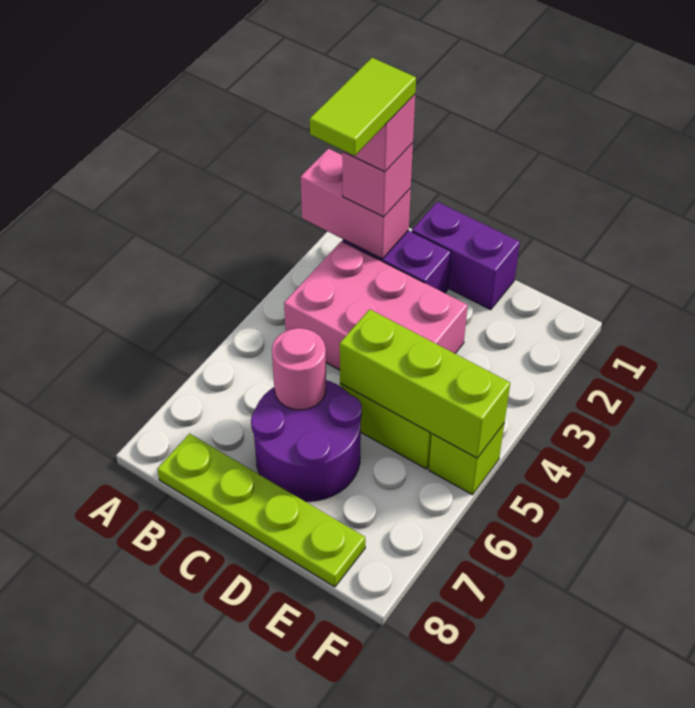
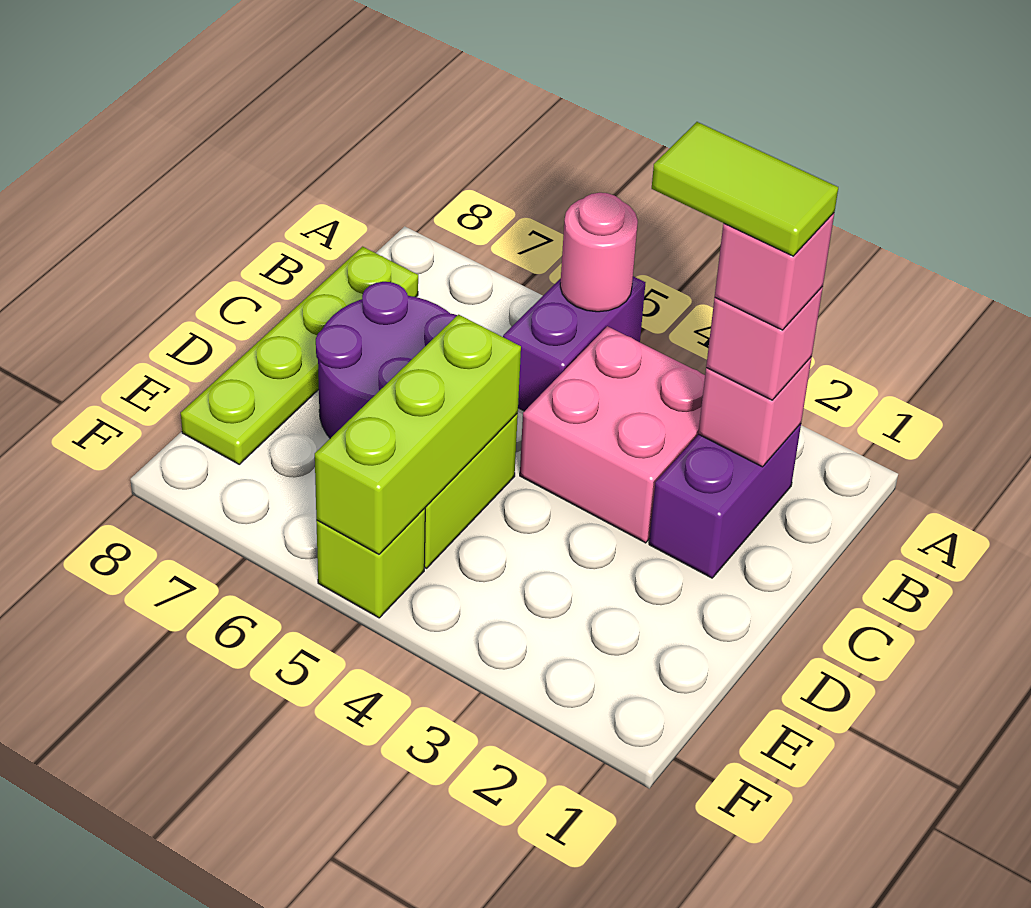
pink brick A2:B2 level 2 -> pink brick B2 level 2
pink brick B3:D4 level 1 -> pink brick B3:C4 level 1
purple brick C1:D1 level 1 -> purple brick A5:B5 level 1
pink round brick C6 level 2 -> pink round brick A5 level 2

